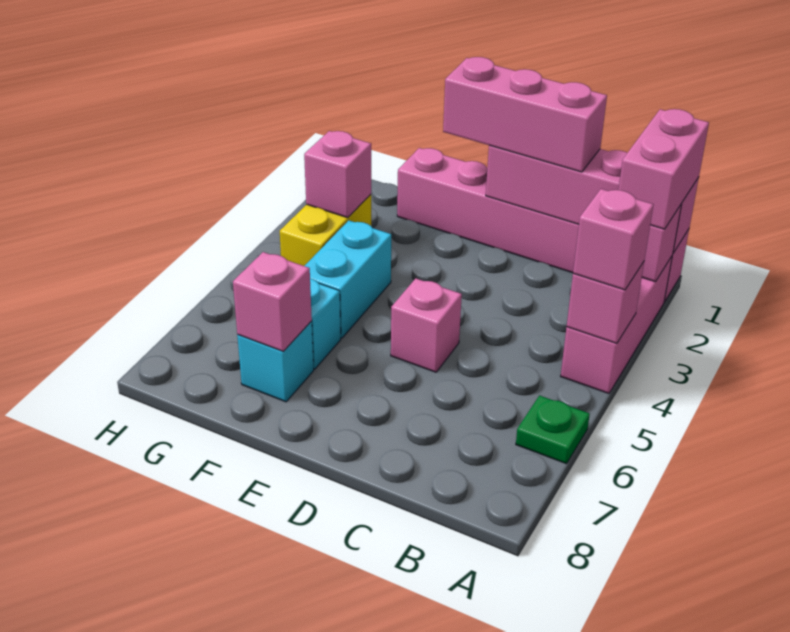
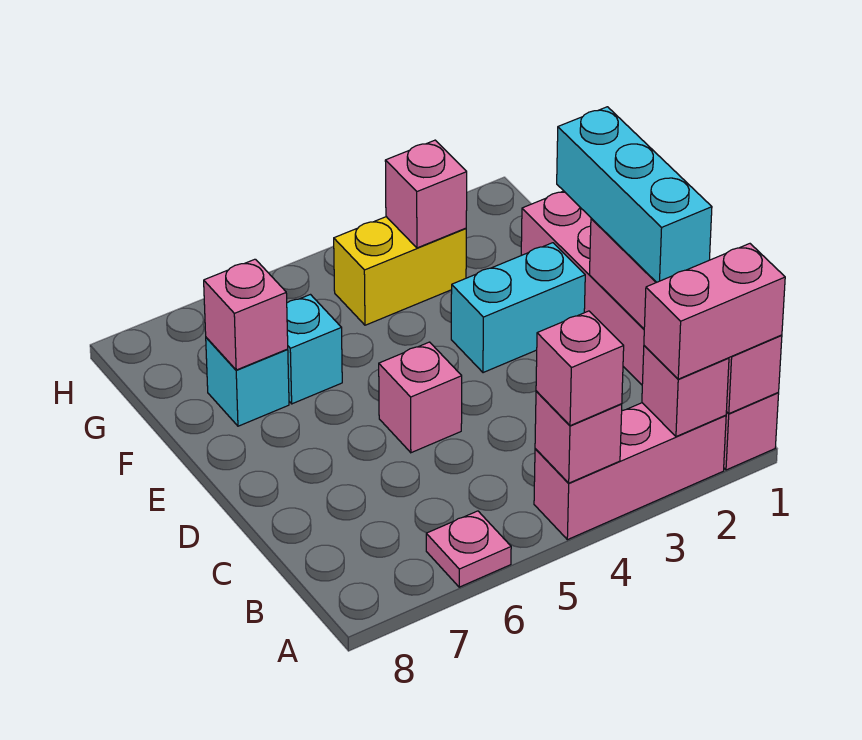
green plate A6 level 1 -> pink plate A6 level 1
pink brick C1:E1 level 3 -> cyan brick C1:E1 level 3
cyan brick F4:F5 level 1 -> cyan brick E2:E3 level 1

